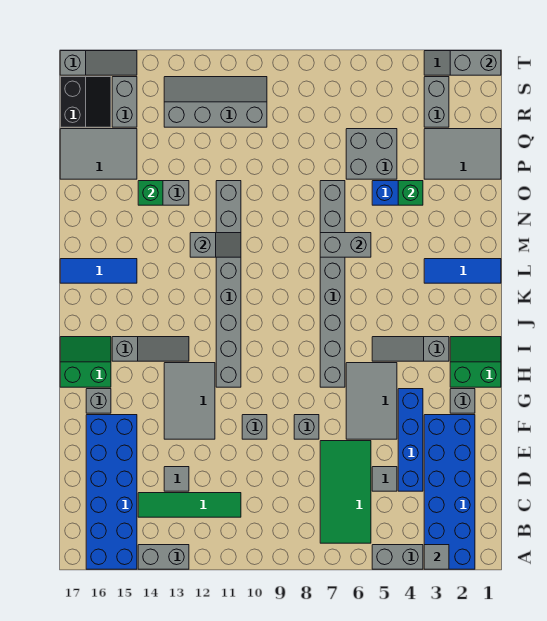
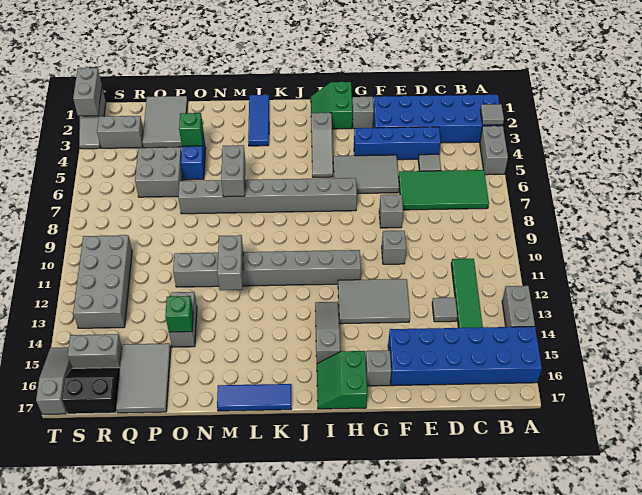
blue tile L15:L17 level 1 -> blue tile K17:M17 level 1
grey slope M11:M12 level 2 top 12 -> grey brick M11:M12 level 2
grey slope R10:S13 level 1 top R -> grey brick R10:S13 level 1

